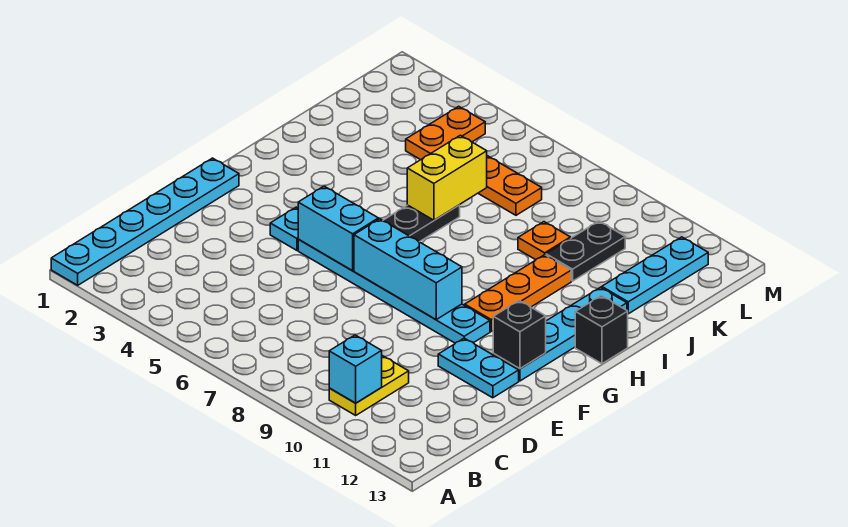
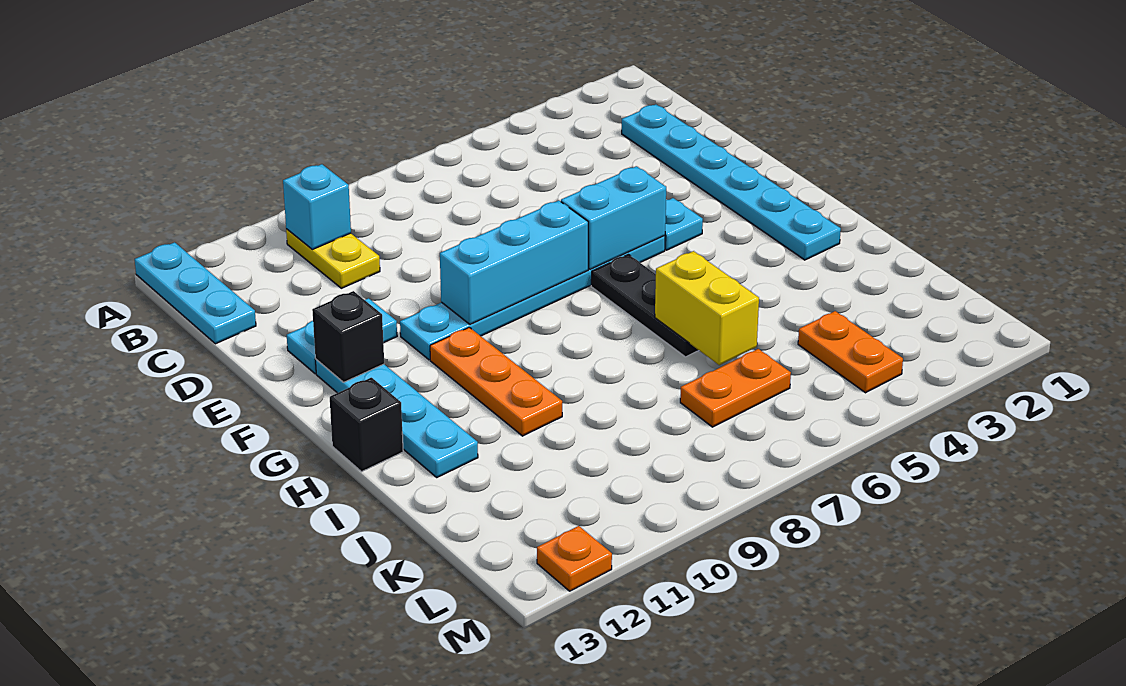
cyan plate A1:F1 level 1 -> cyan plate C2:H2 level 1
orange plate J9 level 1 -> orange plate M12 level 1
black plate J10:K10 level 1 -> none
cyan plate J12:L12 level 1 -> cyan plate A13:C13 level 1

